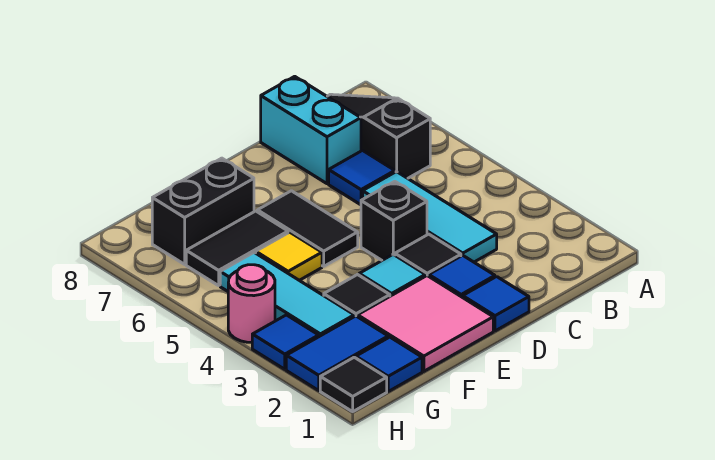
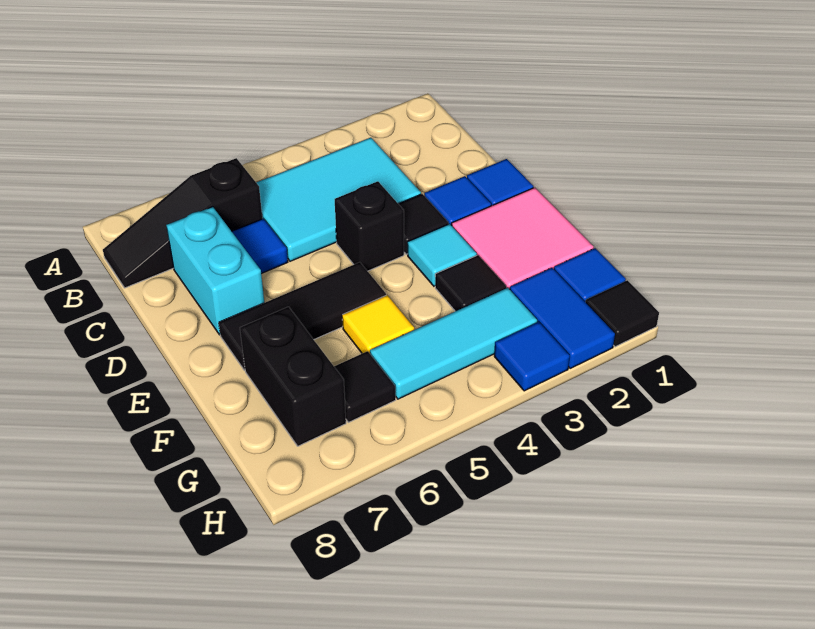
cyan tile C3:C5 level 1 -> cyan tile B3:C5 level 1
cyan brick C7:C8 level 1 -> cyan brick C7:D7 level 1
black tile E5:E6 level 1 -> black tile E5:E7 level 1
black tile F6:G6 level 1 -> black tile G6 level 1
pink round brick H4 level 1 -> none

